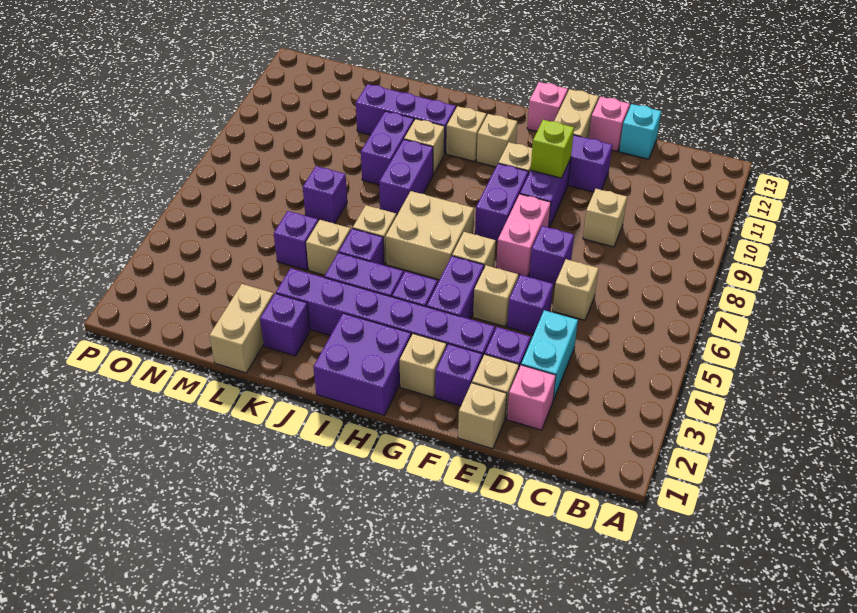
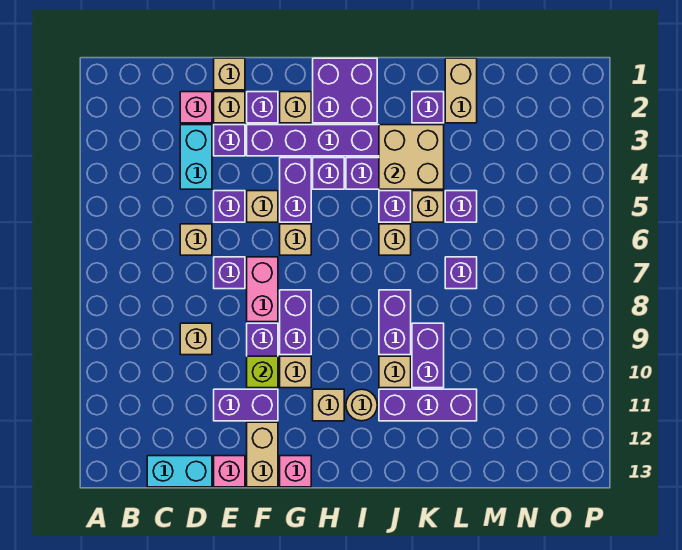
cyan brick D13 level 1 -> cyan brick C13:D13 level 1
tan brick H6:I7 level 1 -> tan brick J3:K4 level 2
tan brick I11 level 1 -> tan round brick I11 level 1

